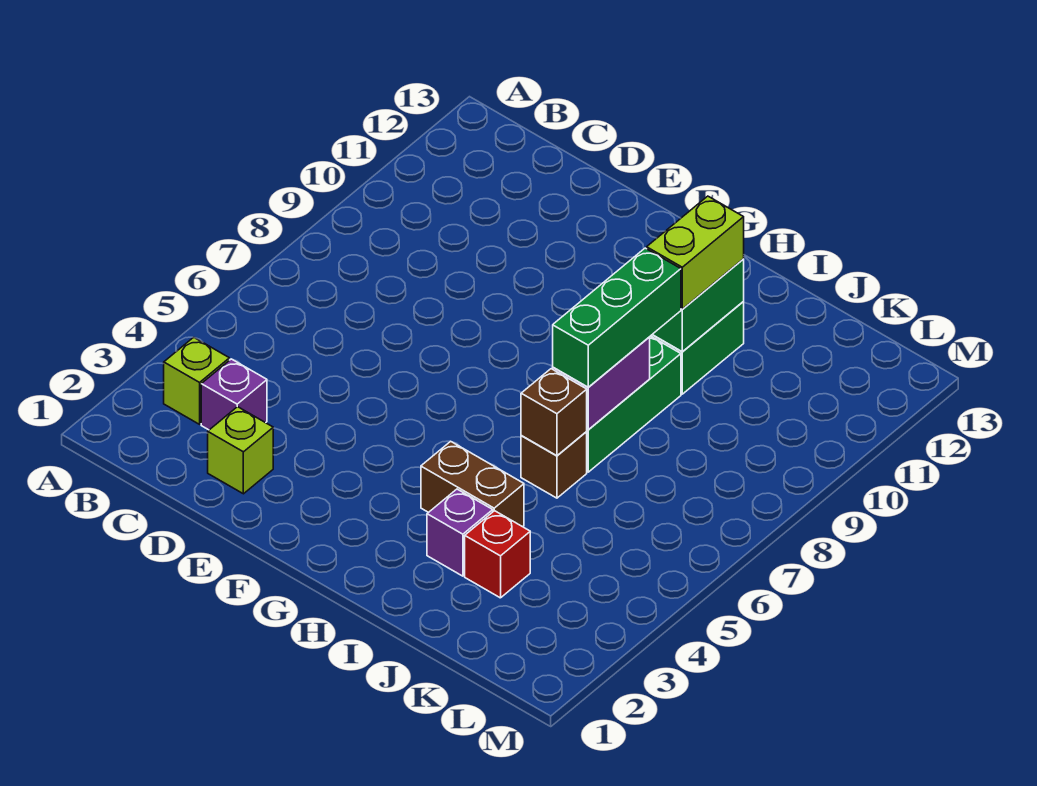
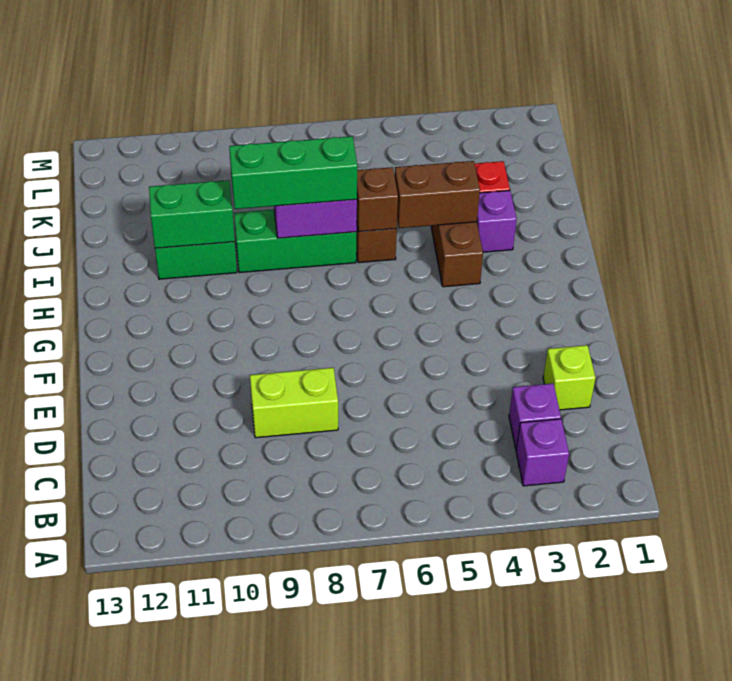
lime brick B3 level 1 -> purple brick B3 level 1
none -> brown brick I4:I5 level 2
lime brick I10:I11 level 3 -> lime brick D8:D9 level 1

